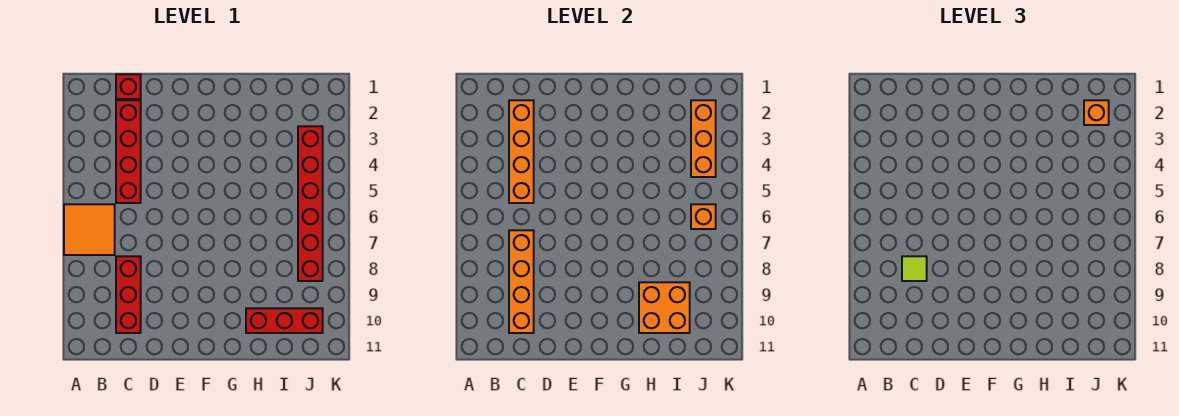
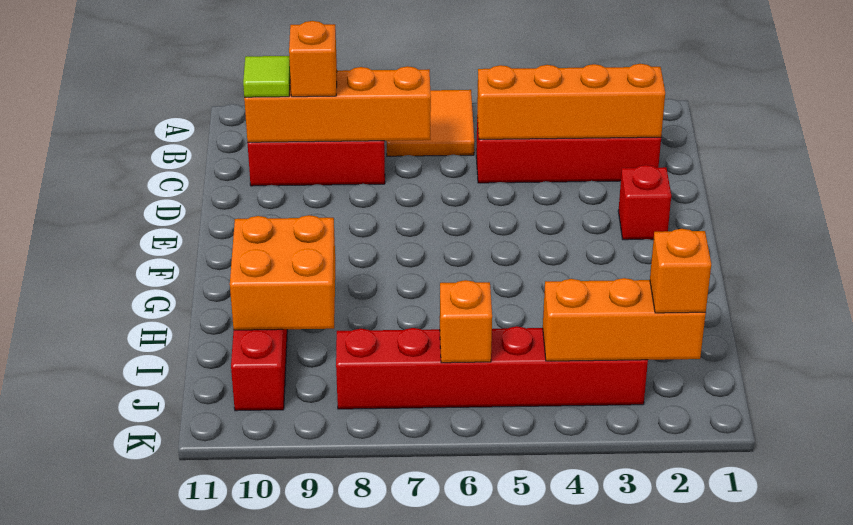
red brick C1 level 1 -> red brick E2 level 1
lime tile C8 level 3 -> lime tile C10 level 3
none -> orange brick C9 level 3

